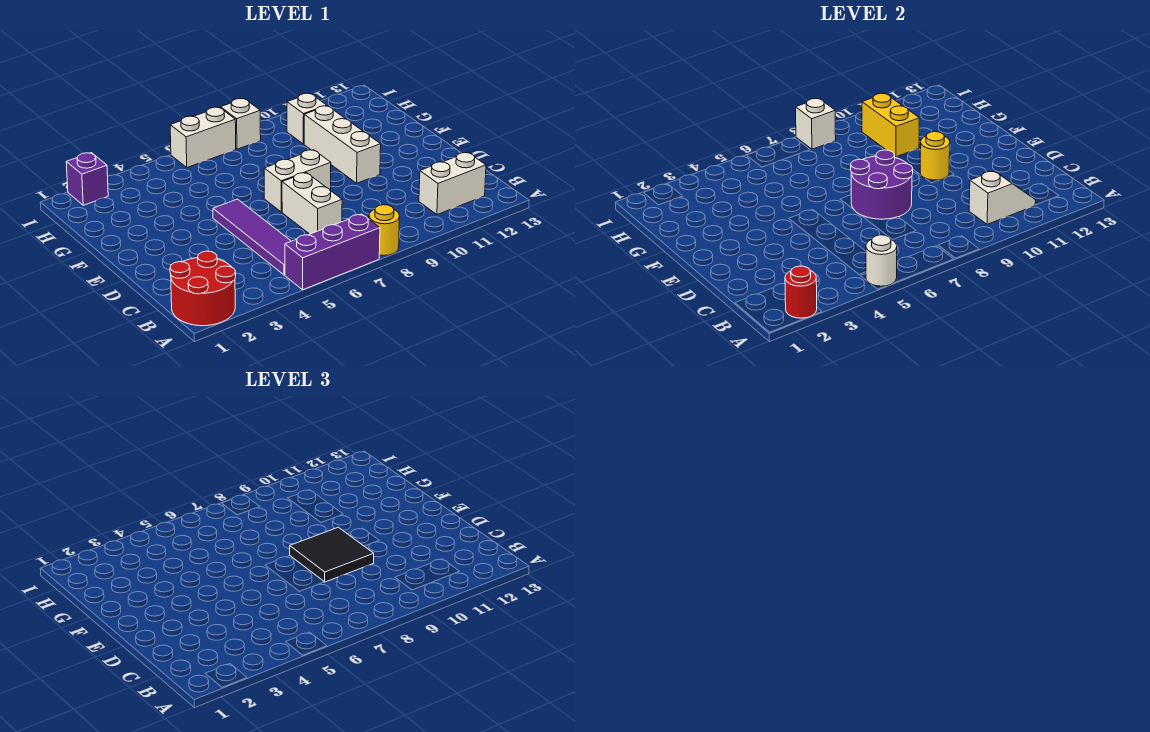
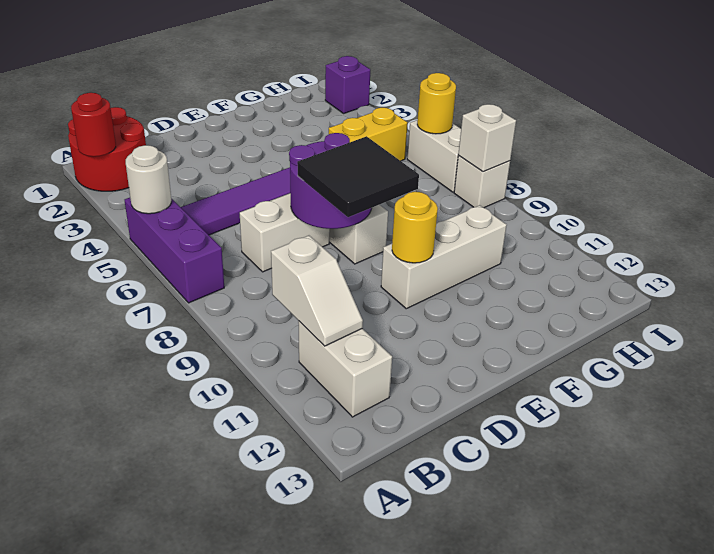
yellow round brick A8 level 1 -> yellow round brick I6 level 2
yellow brick G10:H10 level 2 -> yellow brick G5:H5 level 1
white brick H10 level 1 -> none

